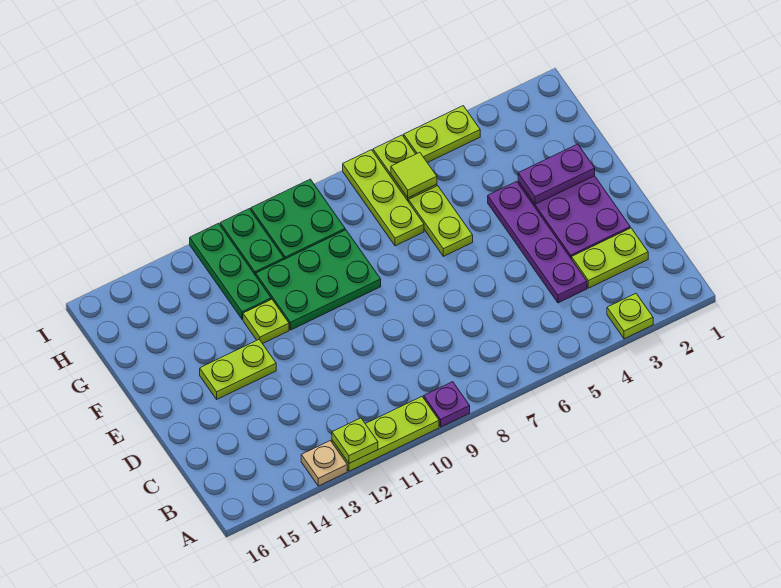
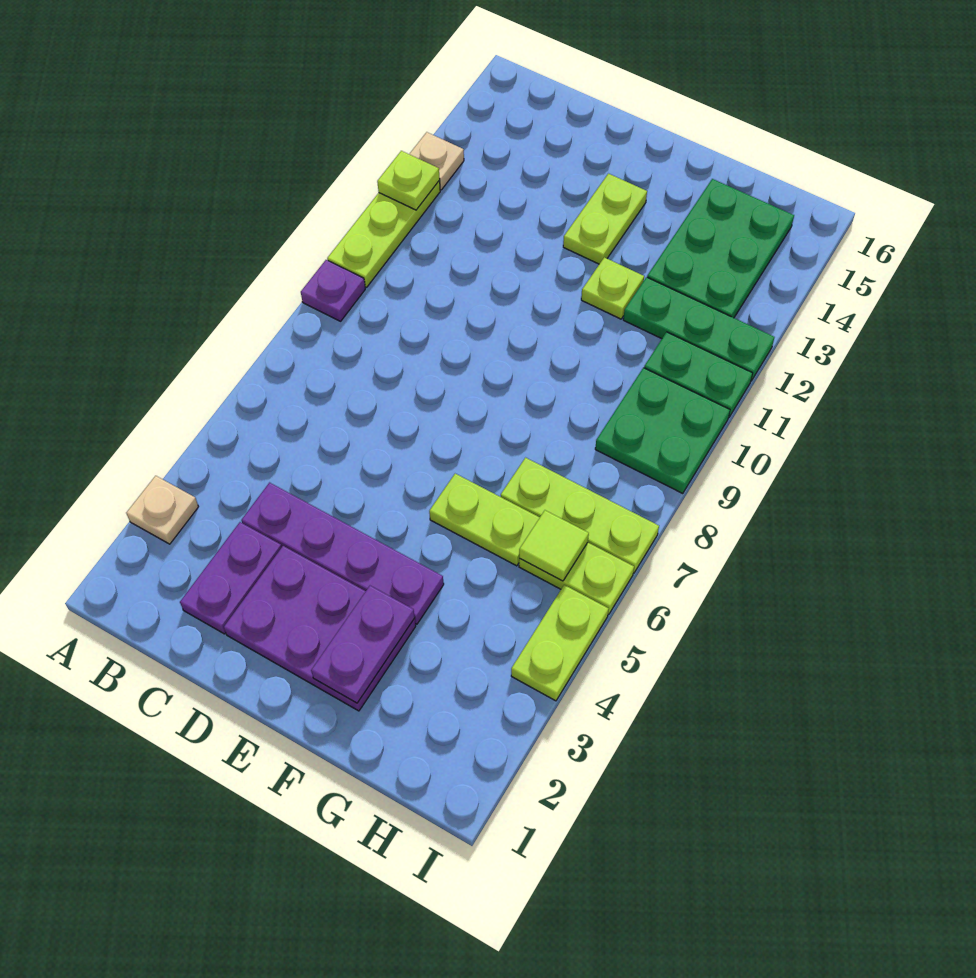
lime plate A3 level 1 -> tan plate A3 level 1
lime plate C2:C3 level 1 -> purple plate C2:C3 level 1
green plate F9:G11 level 1 -> green plate G13:H15 level 1

